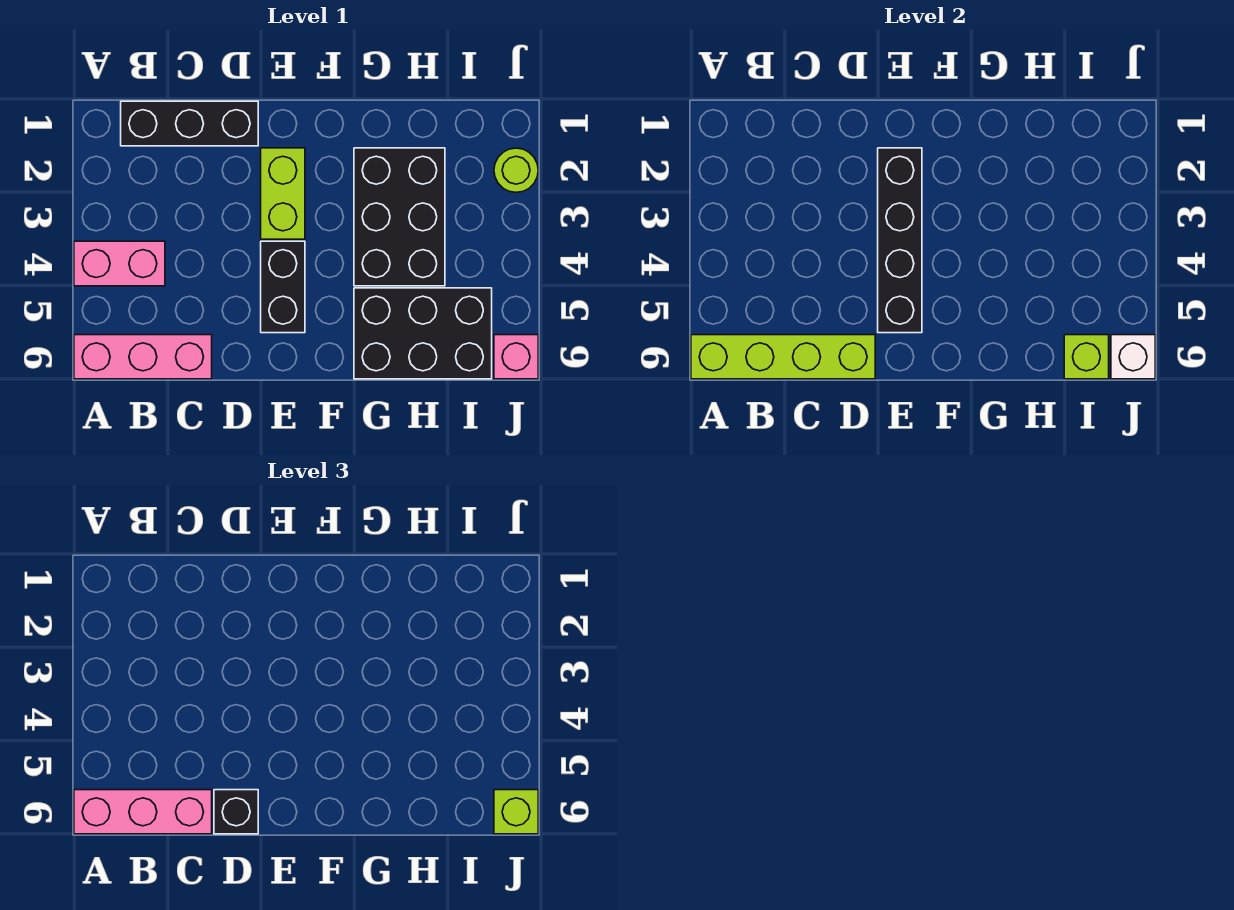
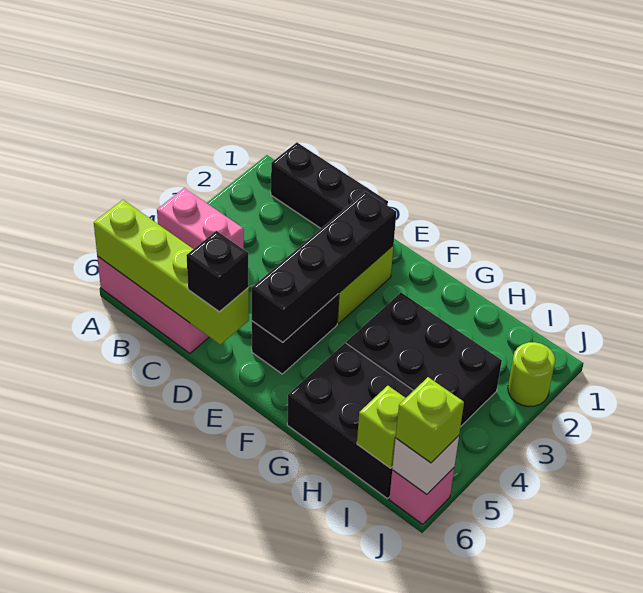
pink brick A6:C6 level 3 -> none
black brick G2:H4 level 1 -> black brick G3:I4 level 1

